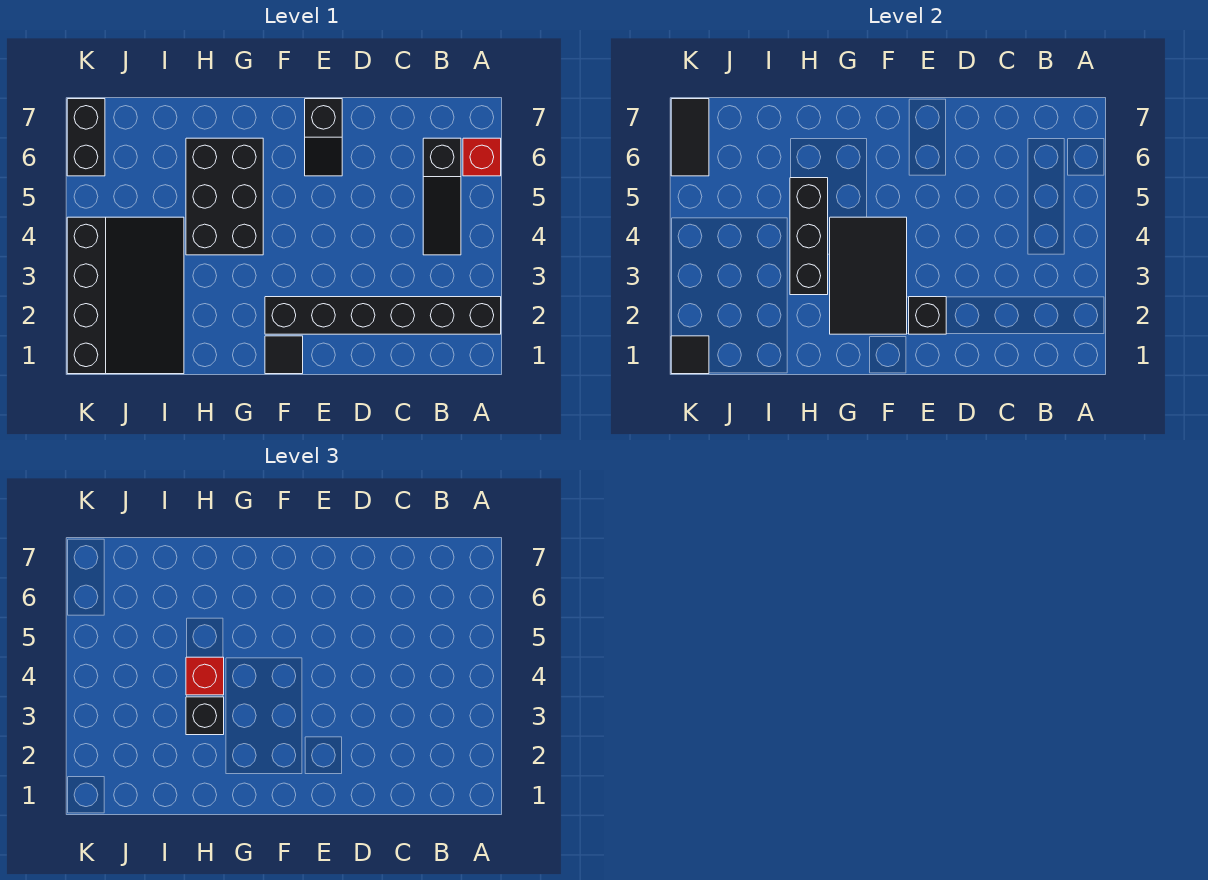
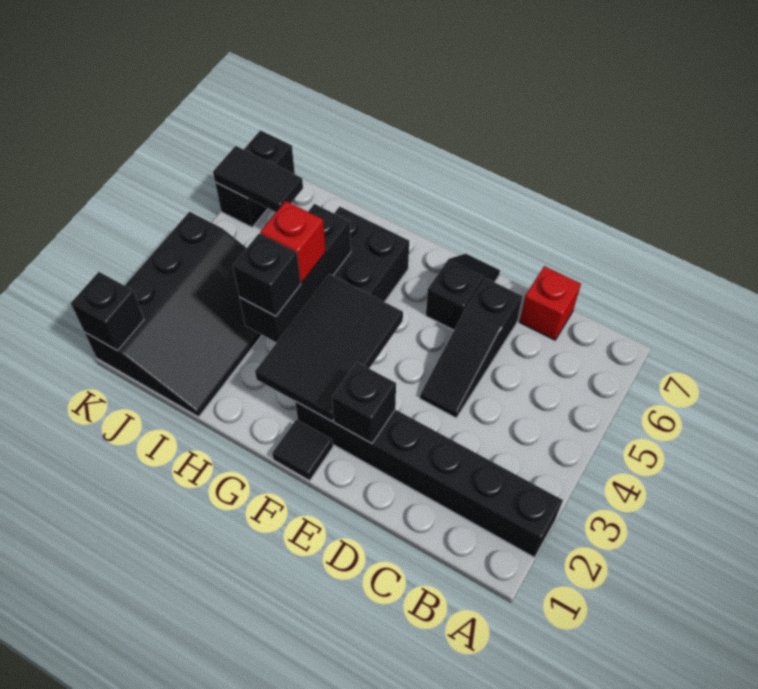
red brick A6 level 1 -> red brick C7 level 1
black slope B4:B6 level 1 top 6 -> black slope D4:D6 level 1 top 6
black slope E6:E7 level 1 top 7 -> black slope E6:E7 level 1 top 6
black tile K1 level 2 -> black brick K1 level 2
black tile K6:K7 level 2 -> black tile J6:K6 level 2

